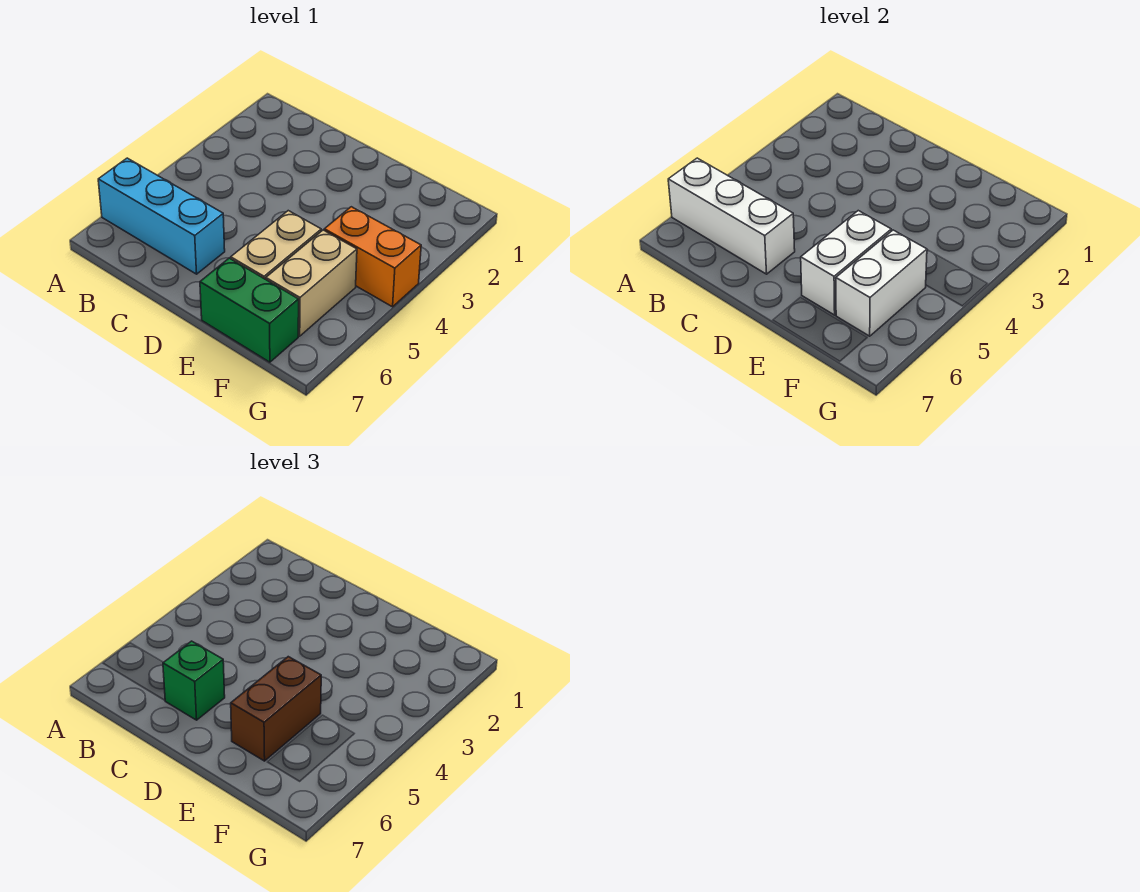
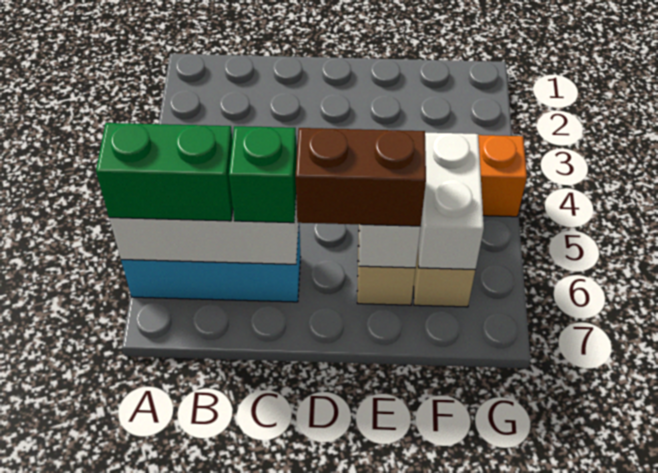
brown brick E5:E6 level 3 -> brown brick D6:E6 level 3
green brick E7:F7 level 1 -> green brick A6:B6 level 3

